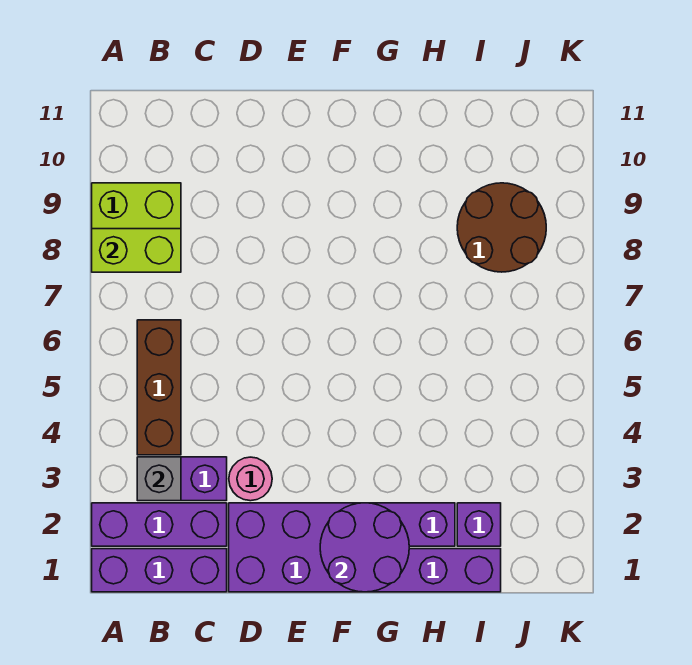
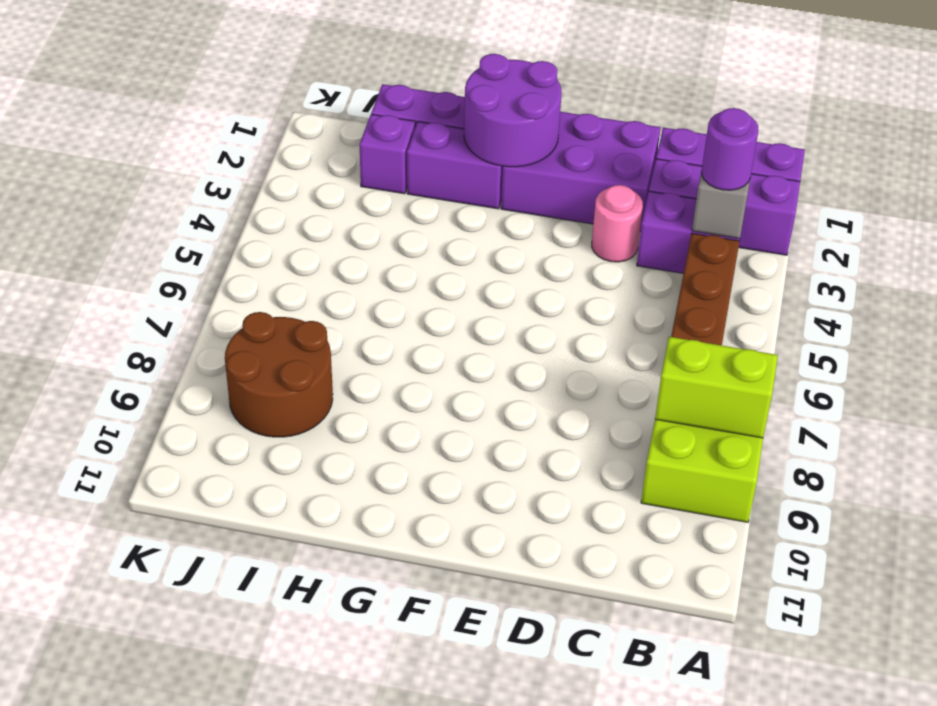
none -> purple round brick B3 level 3

